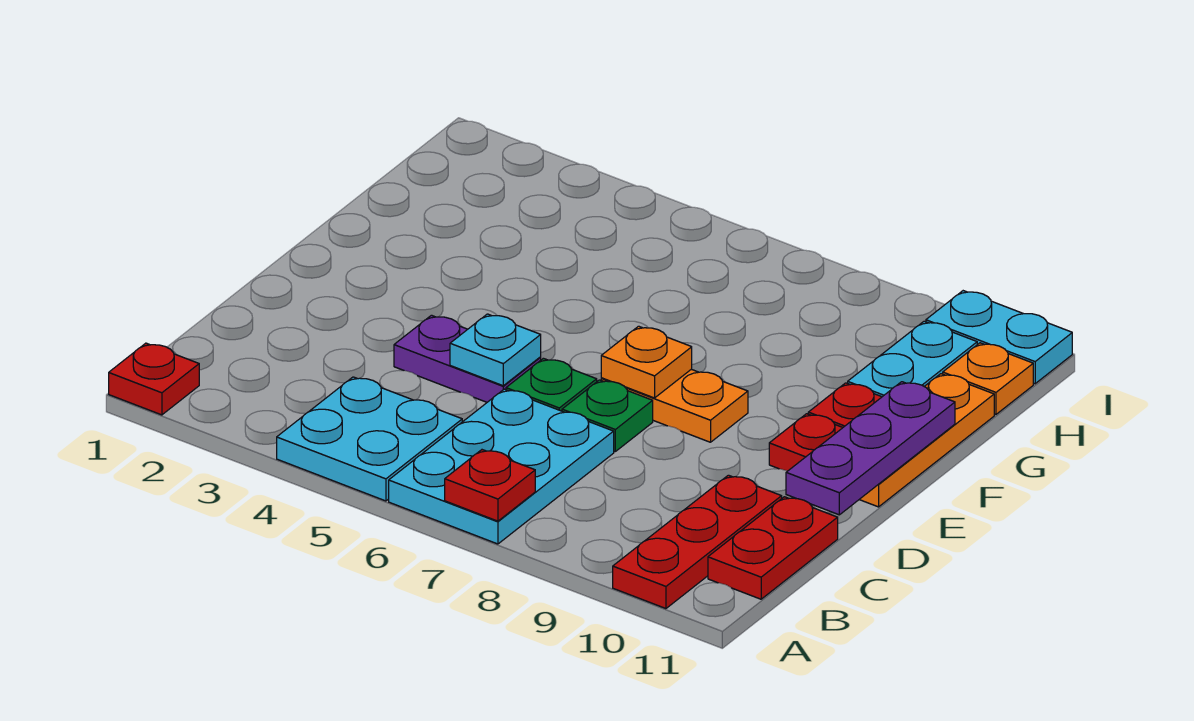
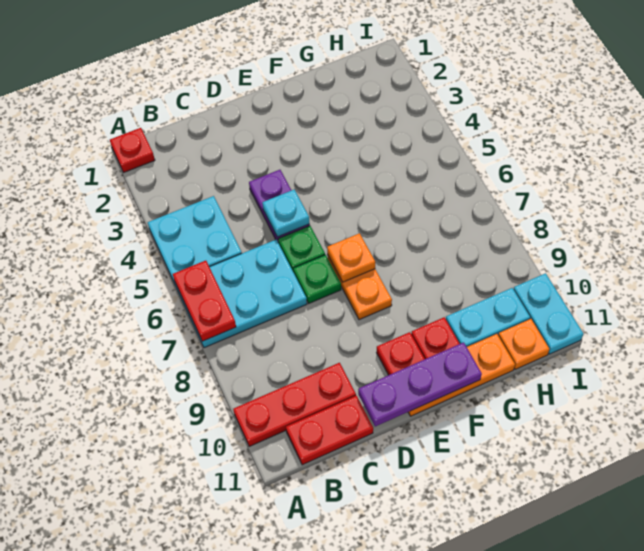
red plate A7 level 2 -> red plate A6:A7 level 2

